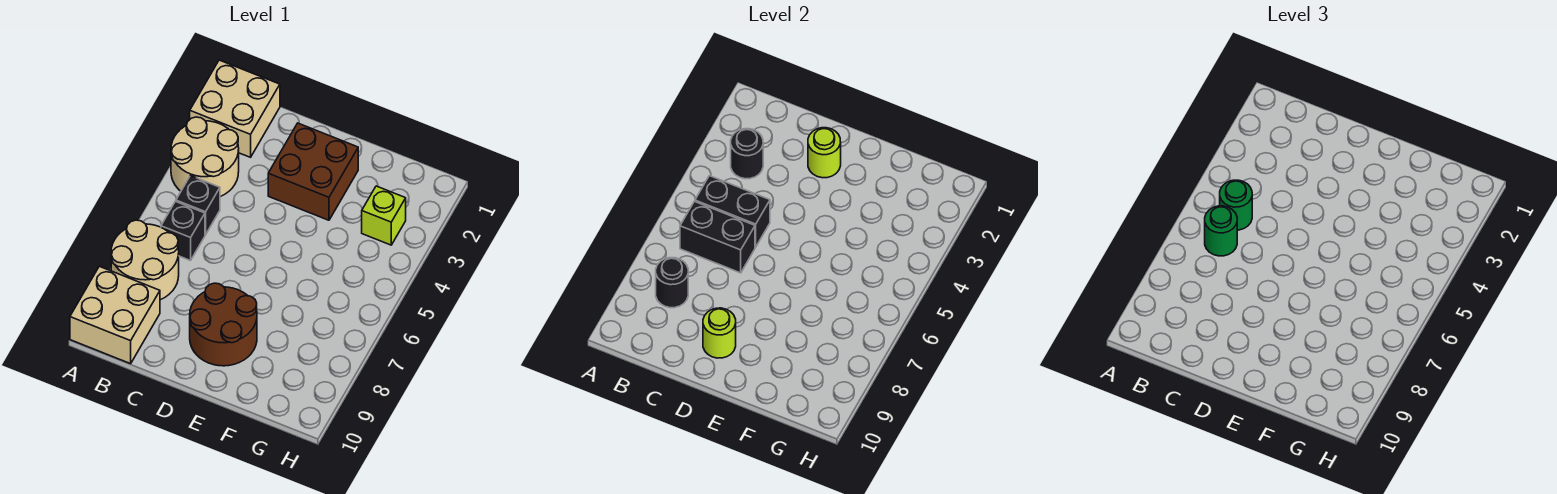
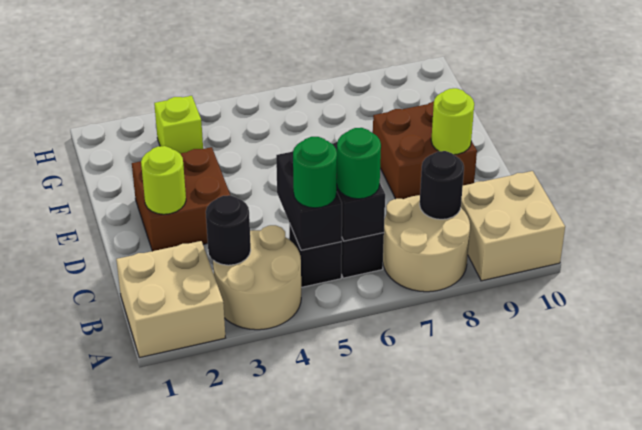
brown round brick D8:E9 level 1 -> brown brick D8:E9 level 1

